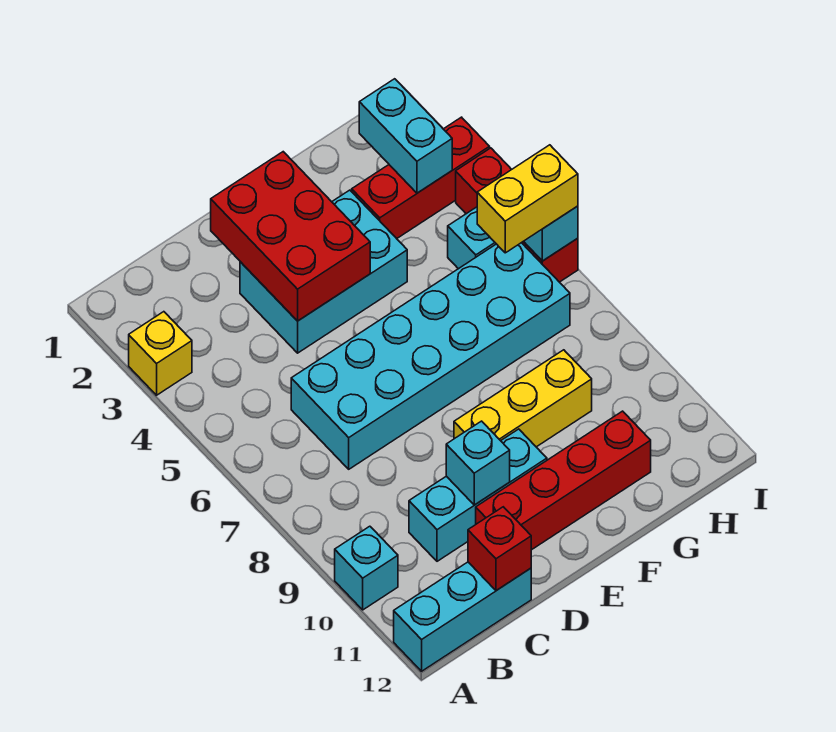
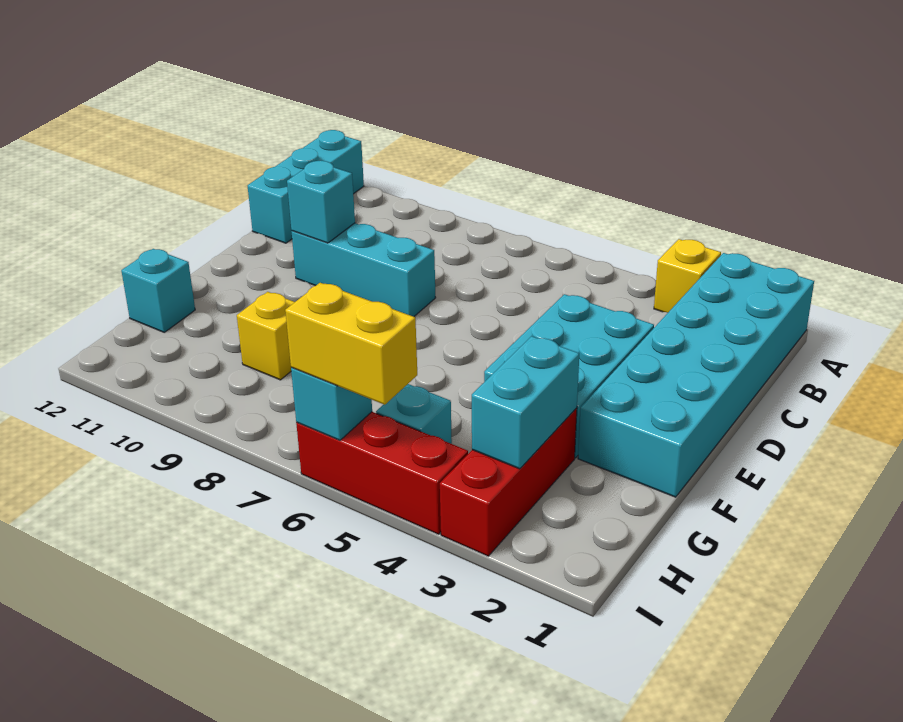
cyan brick A10 level 1 -> cyan brick G12 level 1
cyan brick C6:H7 level 1 -> cyan brick A1:F2 level 1
cyan brick C10:E10 level 1 -> cyan brick D8:D10 level 1
red brick C12 level 2 -> none
red brick D2:E4 level 2 -> none
red brick D11:G11 level 1 -> none
yellow brick E9:G9 level 1 -> yellow brick G9 level 1
cyan brick H2:H3 level 2 -> cyan brick G3:H3 level 2
yellow brick H6:I6 level 3 -> yellow brick I5:I6 level 3

